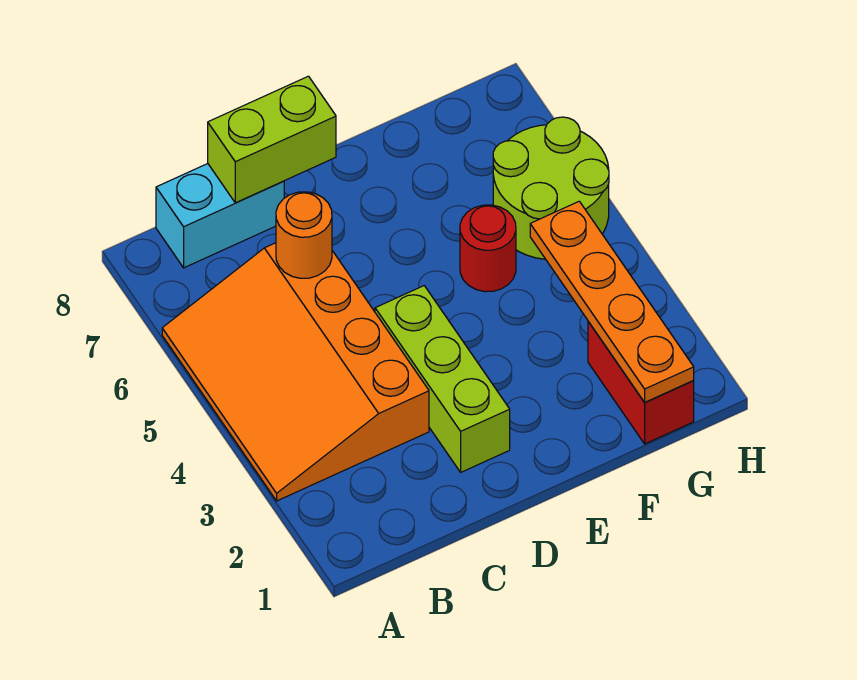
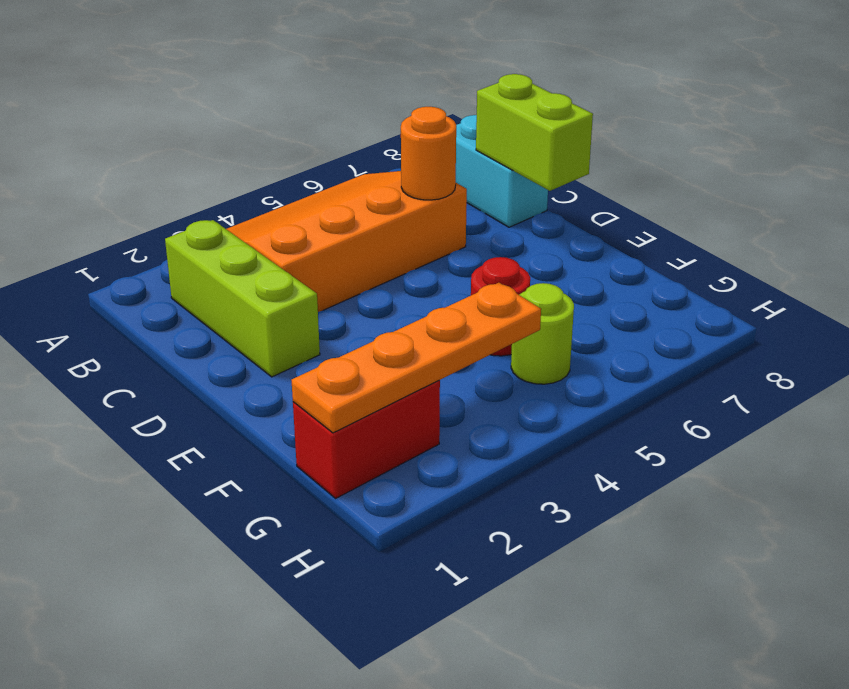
lime brick D2:D4 level 1 -> lime brick B2:D2 level 1
lime round brick G5:H6 level 1 -> lime round brick G5 level 1

